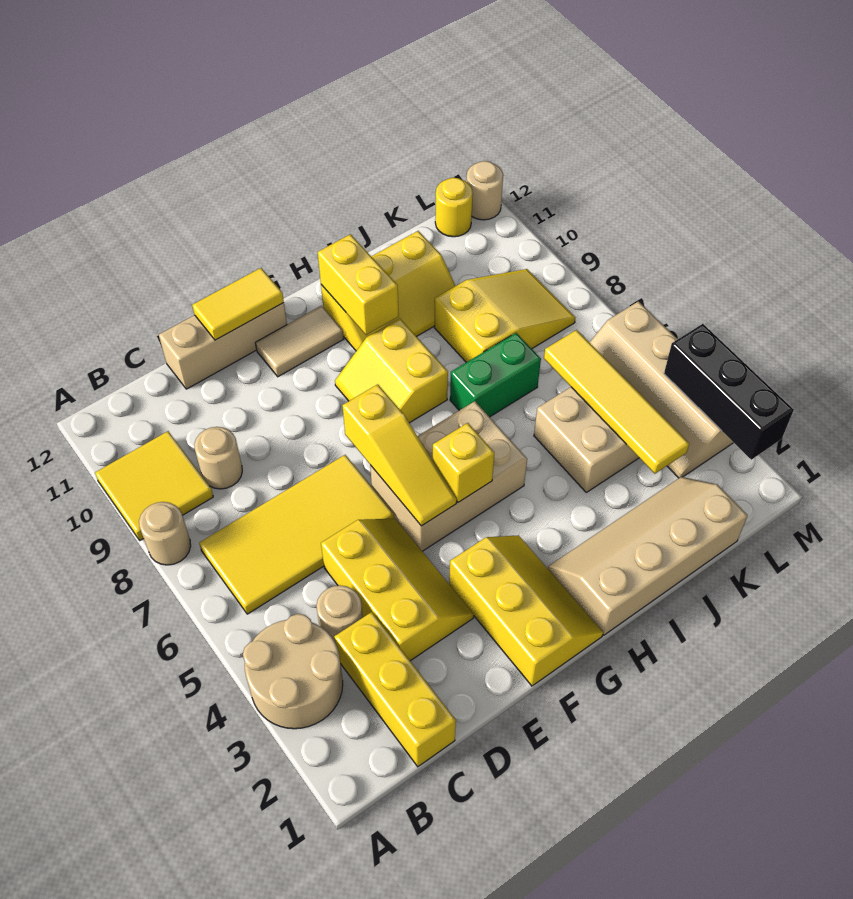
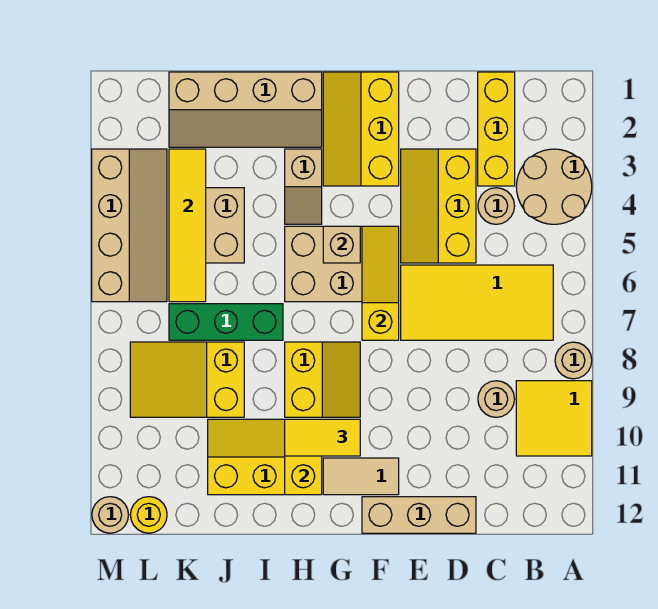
yellow tile E12:F12 level 2 -> yellow tile G10:H10 level 3
yellow brick G5 level 2 -> tan brick G5 level 2
none -> tan slope H3:H4 level 1 top 3
green brick I7:J7 level 1 -> green brick I7:K7 level 1
black brick M2:M4 level 2 -> none

